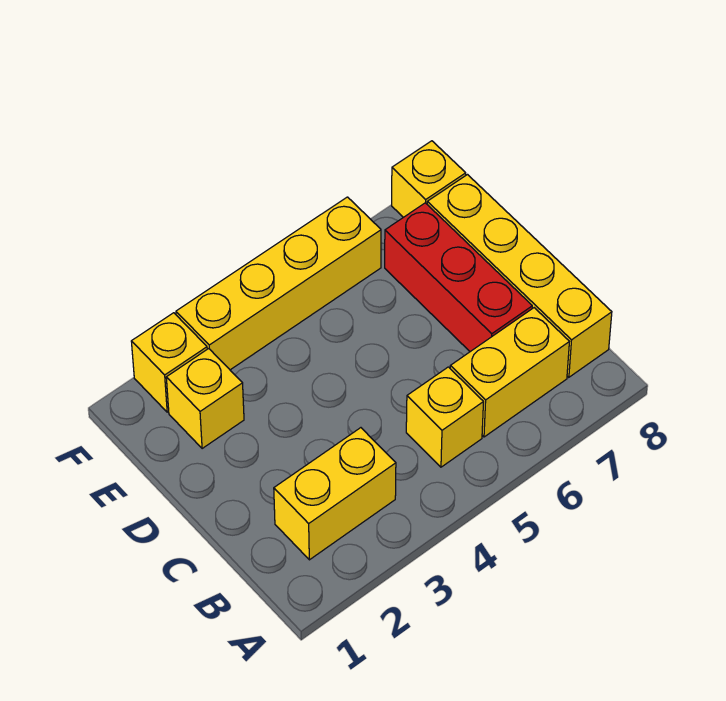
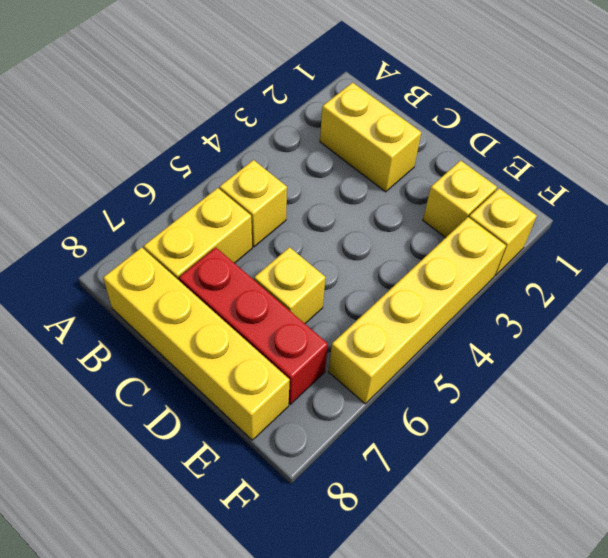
yellow brick B2:B3 level 1 -> yellow brick B2:C2 level 1
yellow brick F8 level 1 -> yellow brick D6 level 1

